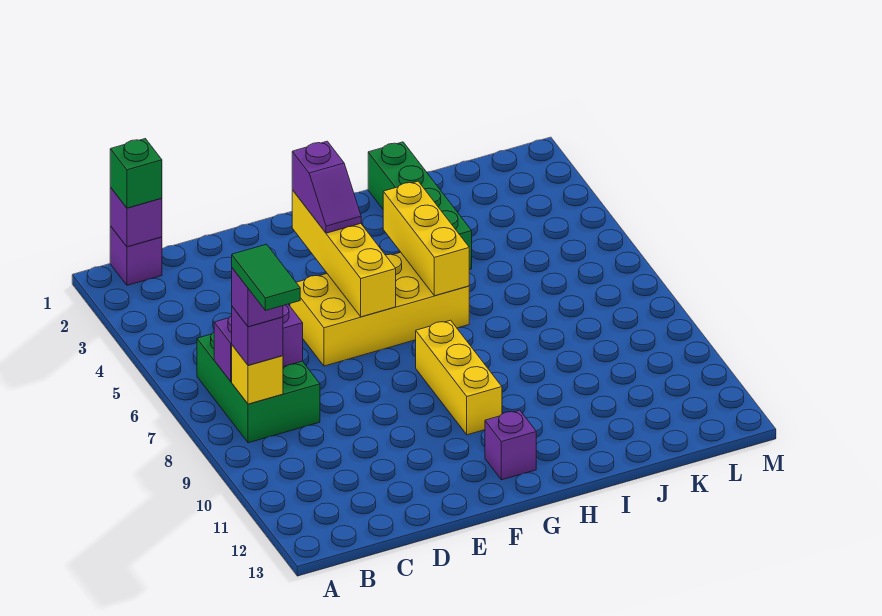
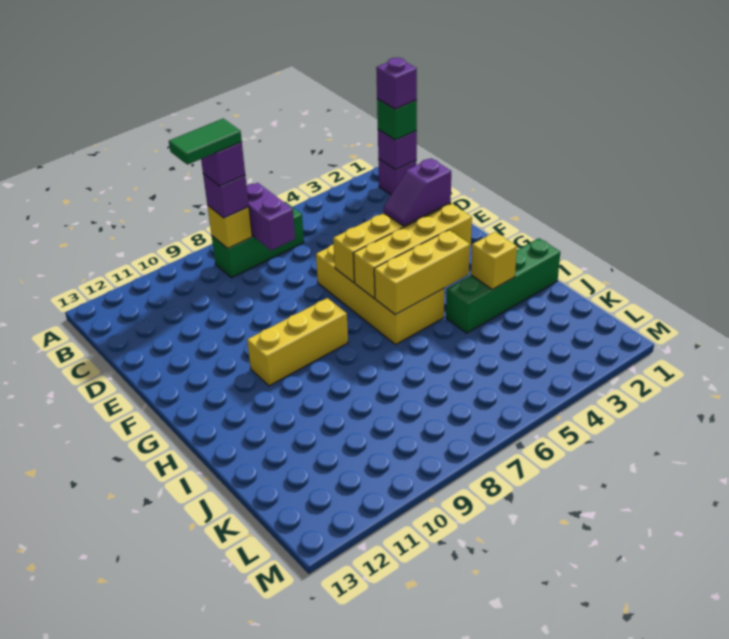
green brick B6:C8 level 1 -> green brick B6:B8 level 1
none -> yellow brick G3:G6 level 2
purple brick G12 level 1 -> purple brick B1 level 4
none -> yellow brick I3 level 2

